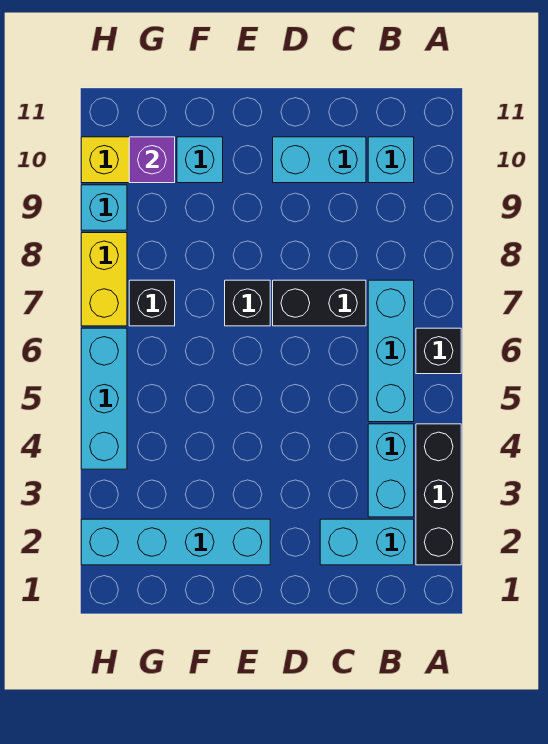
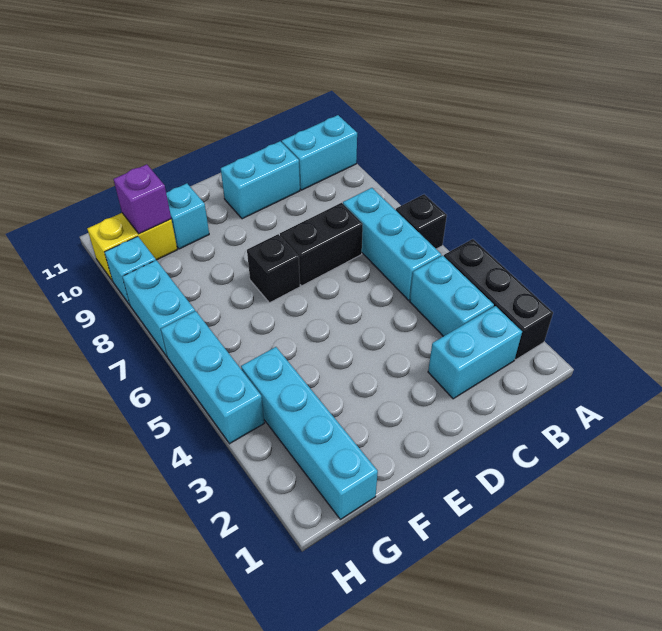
cyan brick B10 level 1 -> cyan brick A10:B10 level 1
cyan brick E2:H2 level 1 -> cyan brick G1:G4 level 1
black brick G7 level 1 -> none
yellow brick H7:H8 level 1 -> cyan brick H7:H8 level 1

